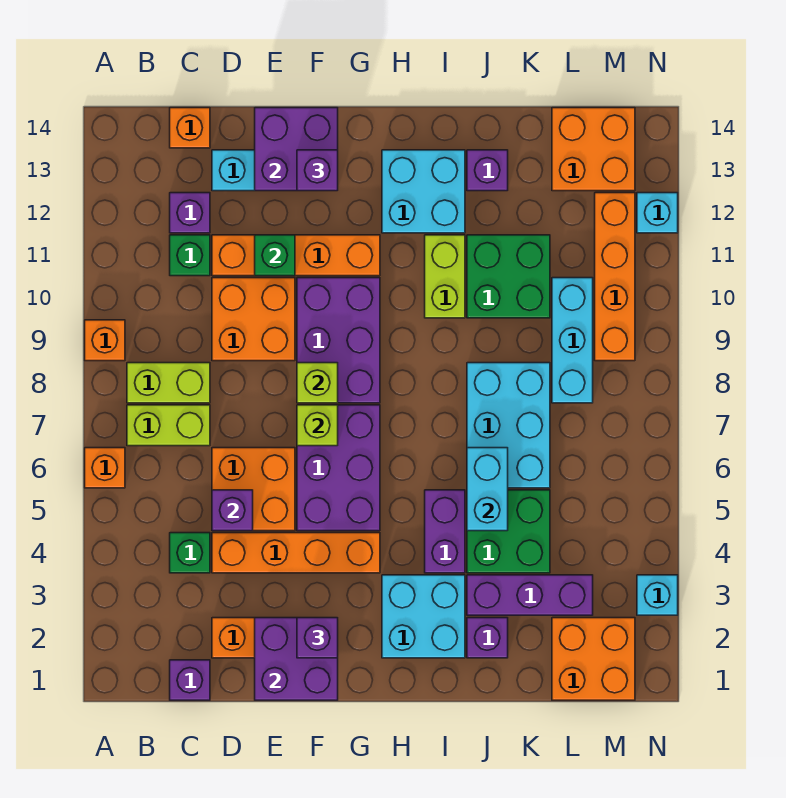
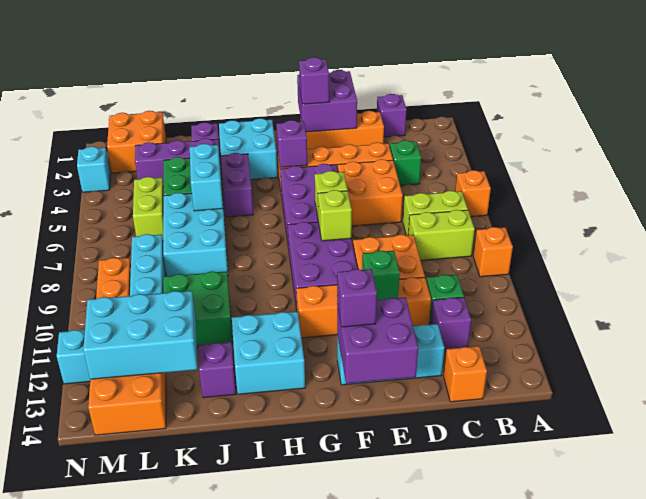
purple brick D5 level 2 -> purple brick G4 level 2
lime brick I10:I11 level 1 -> lime brick L5:L6 level 1
none -> cyan brick K12:M13 level 2

